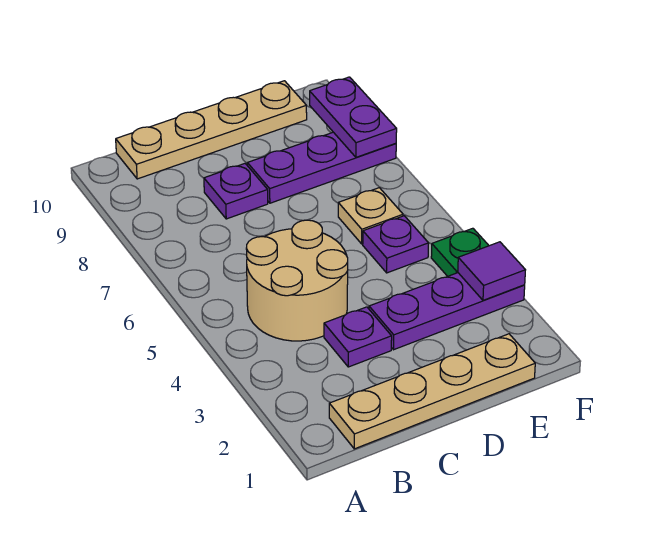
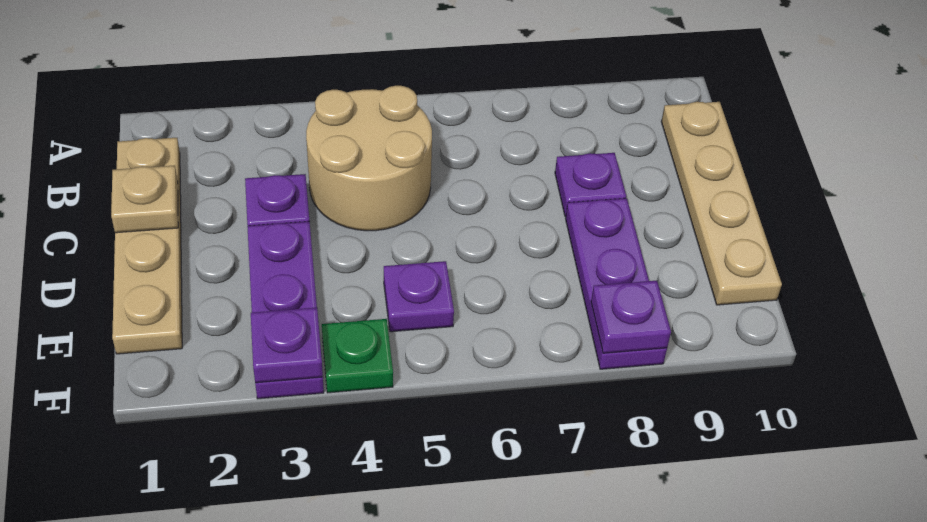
tan plate E6 level 1 -> tan plate C1 level 2
purple tile F3 level 2 -> purple plate F3 level 2
purple plate F8:F9 level 2 -> purple plate F8 level 2

